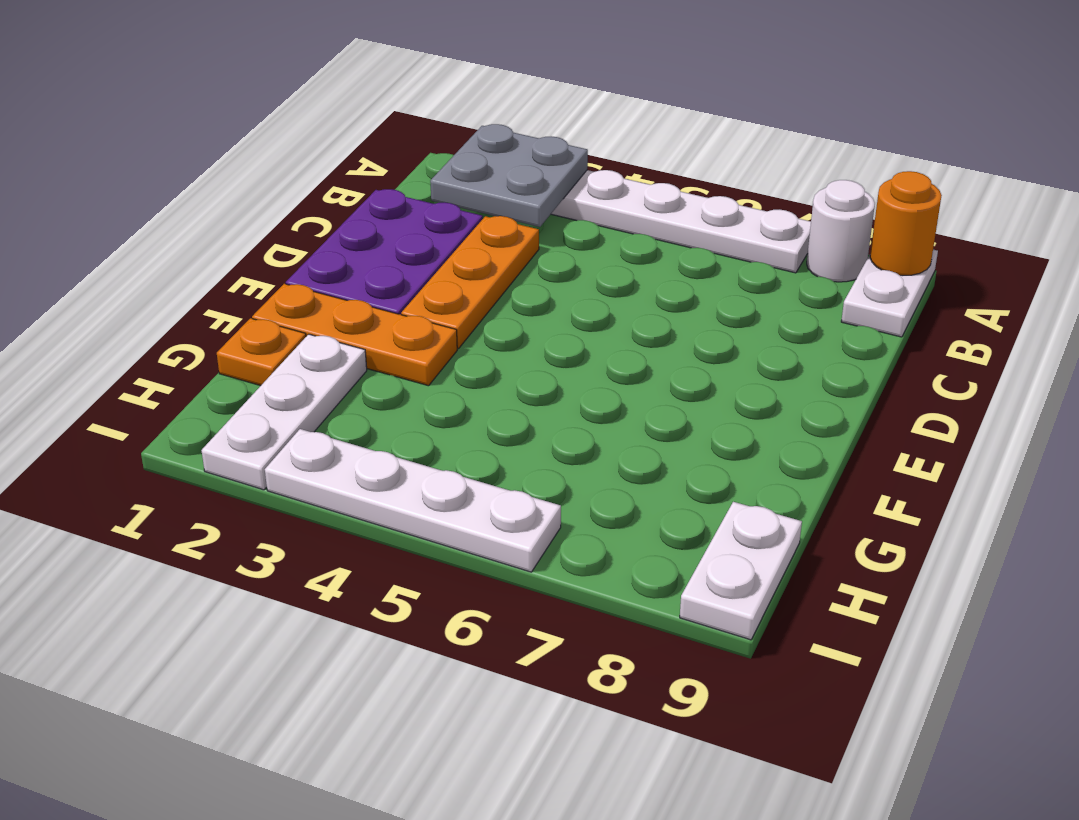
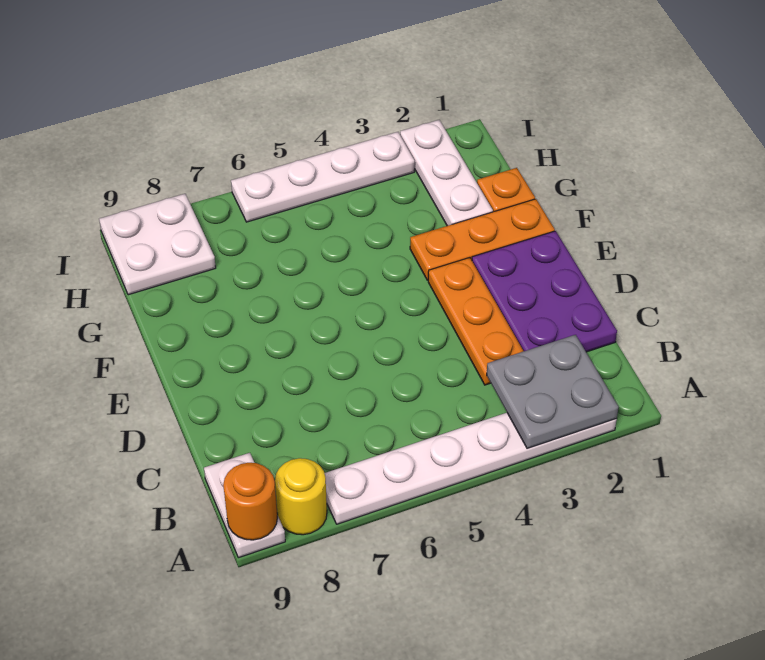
white round brick A8 level 1 -> yellow round brick A8 level 1
white plate H9:I9 level 1 -> white plate H8:I9 level 1

